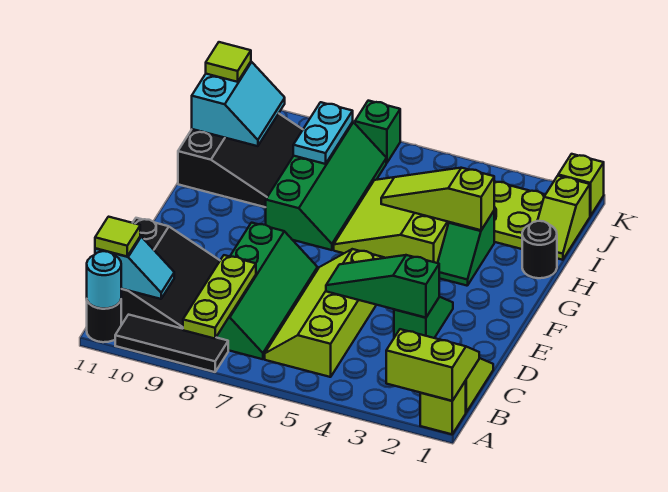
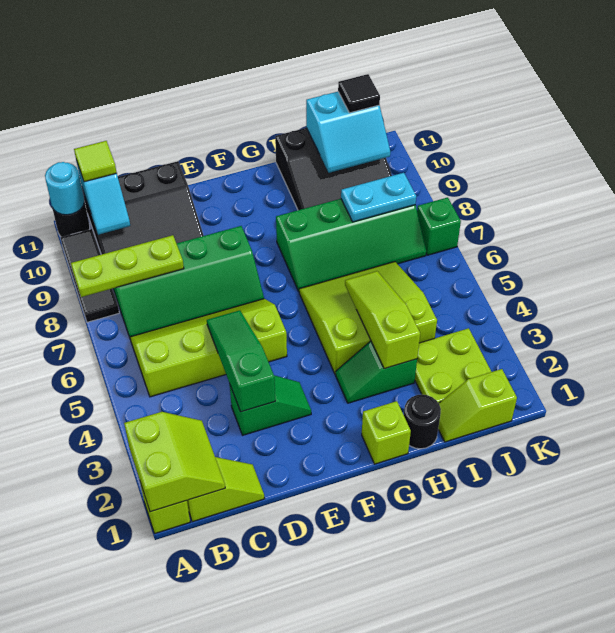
lime tile J11 level 3 -> black tile J11 level 3
lime brick K1 level 1 -> lime brick G1 level 1

